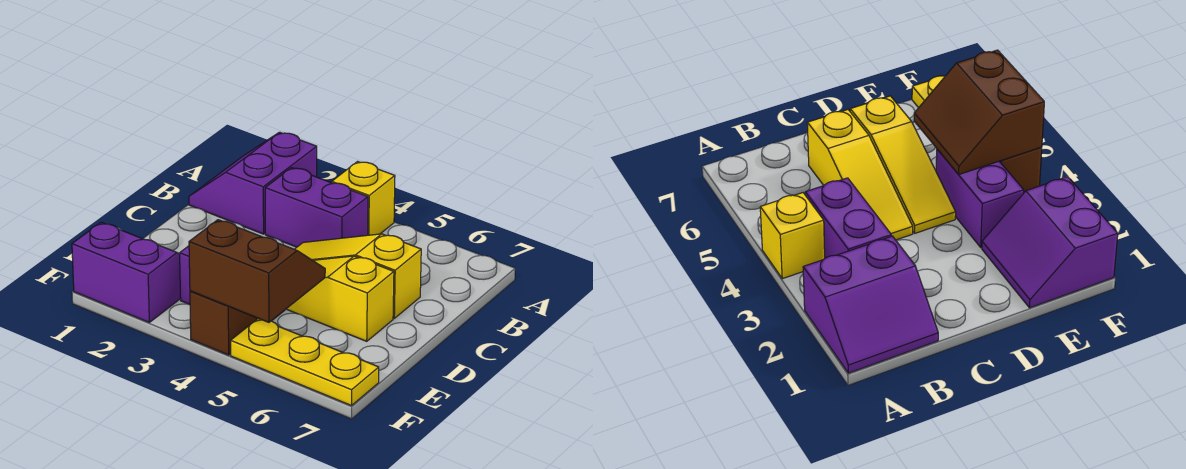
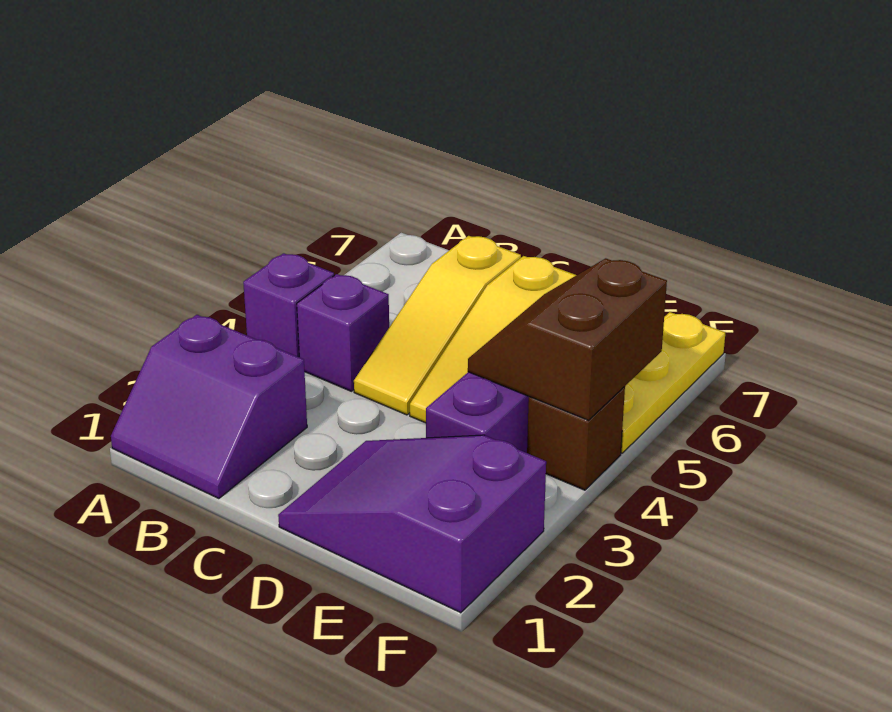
yellow brick A4 level 1 -> purple brick A4 level 1
purple brick B3:B4 level 1 -> purple brick B4 level 1
purple slope E1:F2 level 1 top F -> purple slope D1:F2 level 1 top F

